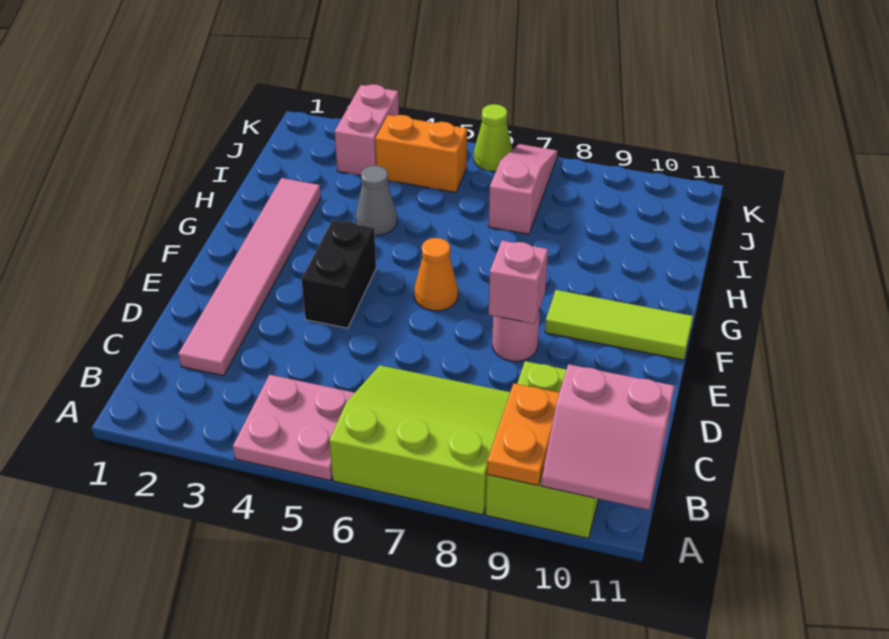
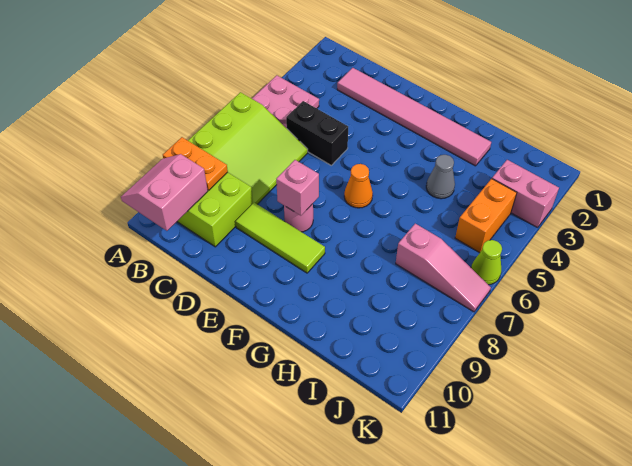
black brick E4:F4 level 1 -> black brick C5:D5 level 1
lime tile F9:F11 level 1 -> lime tile D9:F9 level 1

